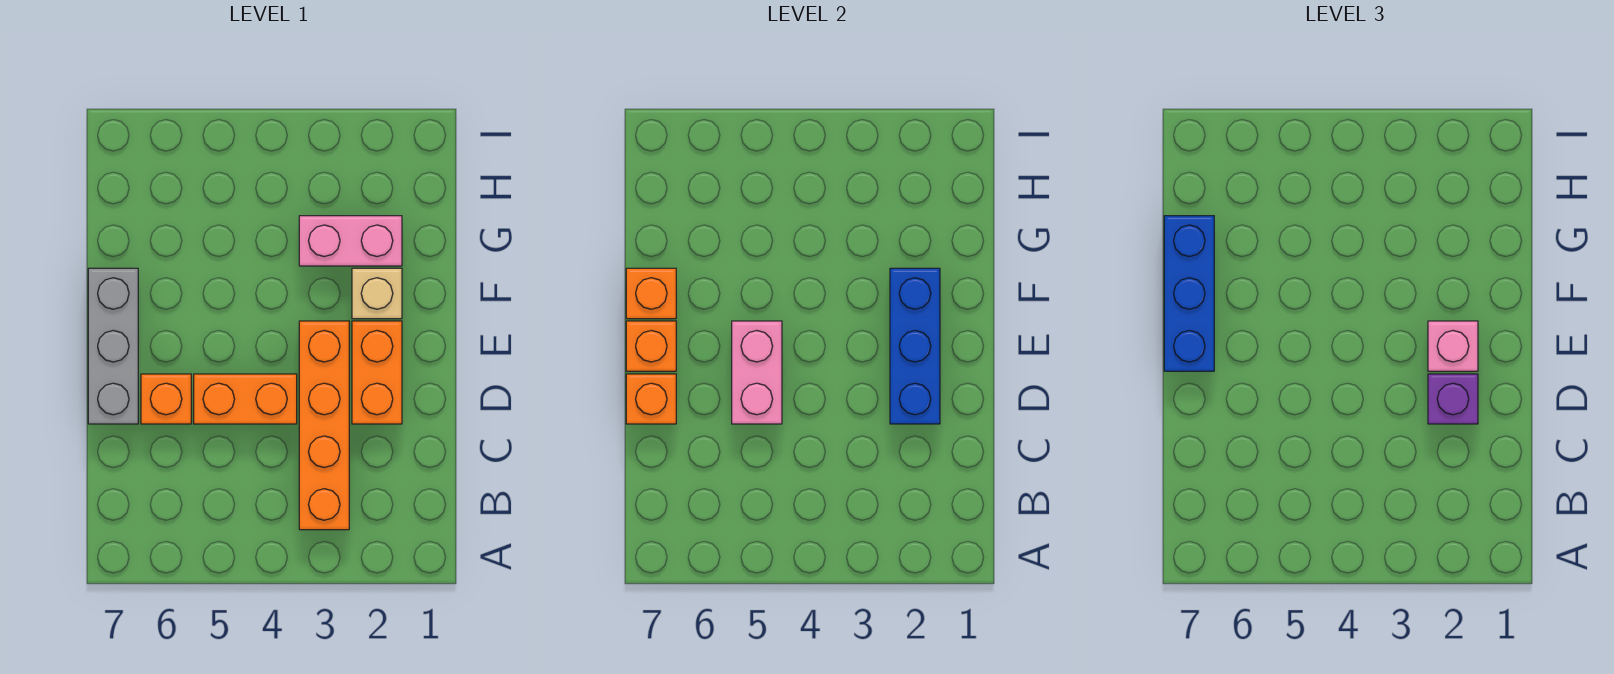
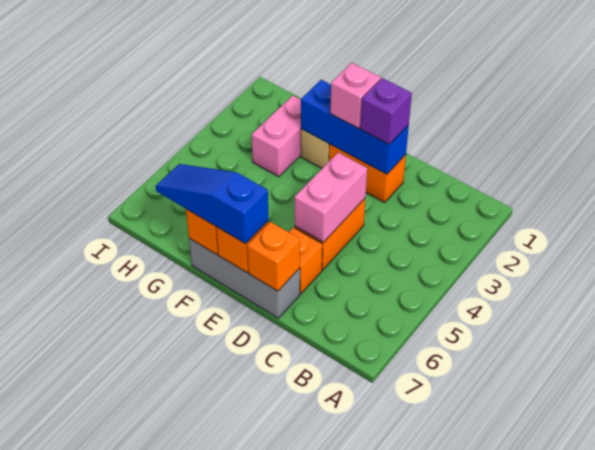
orange brick B3:E3 level 1 -> none
pink brick D5:E5 level 2 -> pink brick D4:D5 level 2
blue brick E7:G7 level 3 -> blue slope E7:G7 level 3 top E

